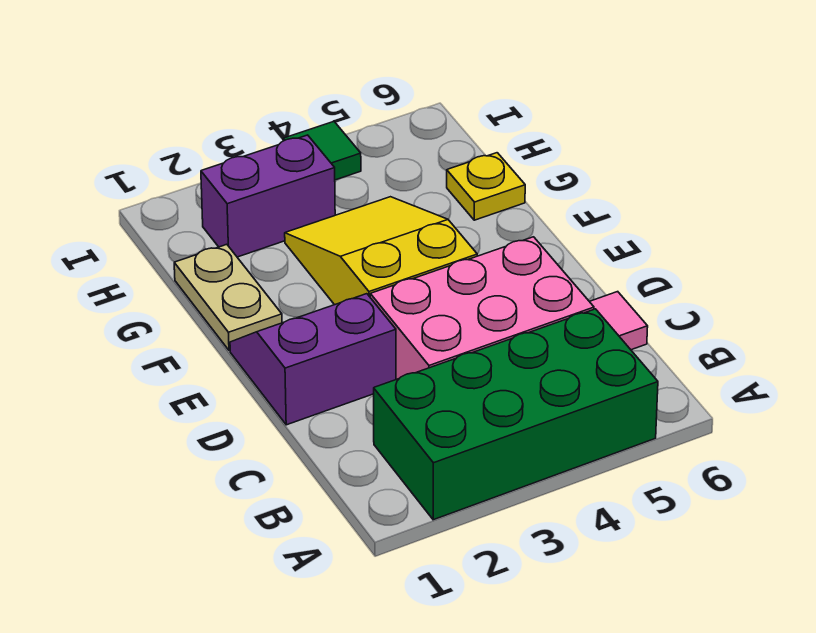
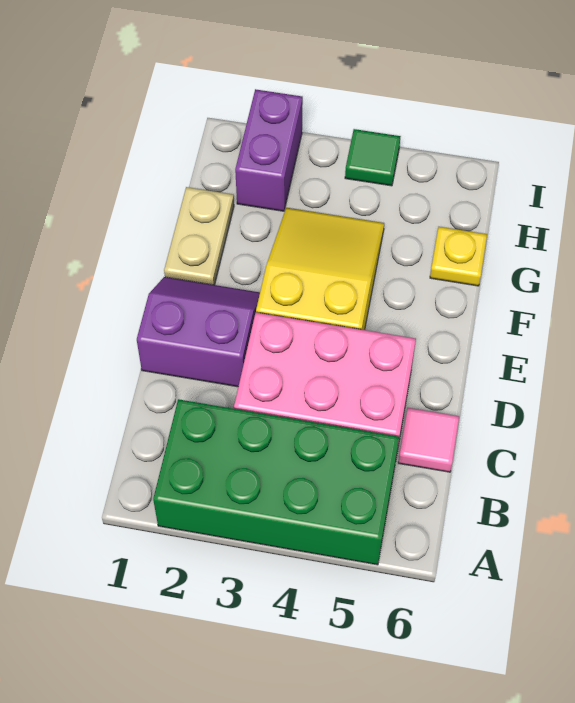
purple brick H2:H3 level 1 -> purple brick H2:I2 level 1

